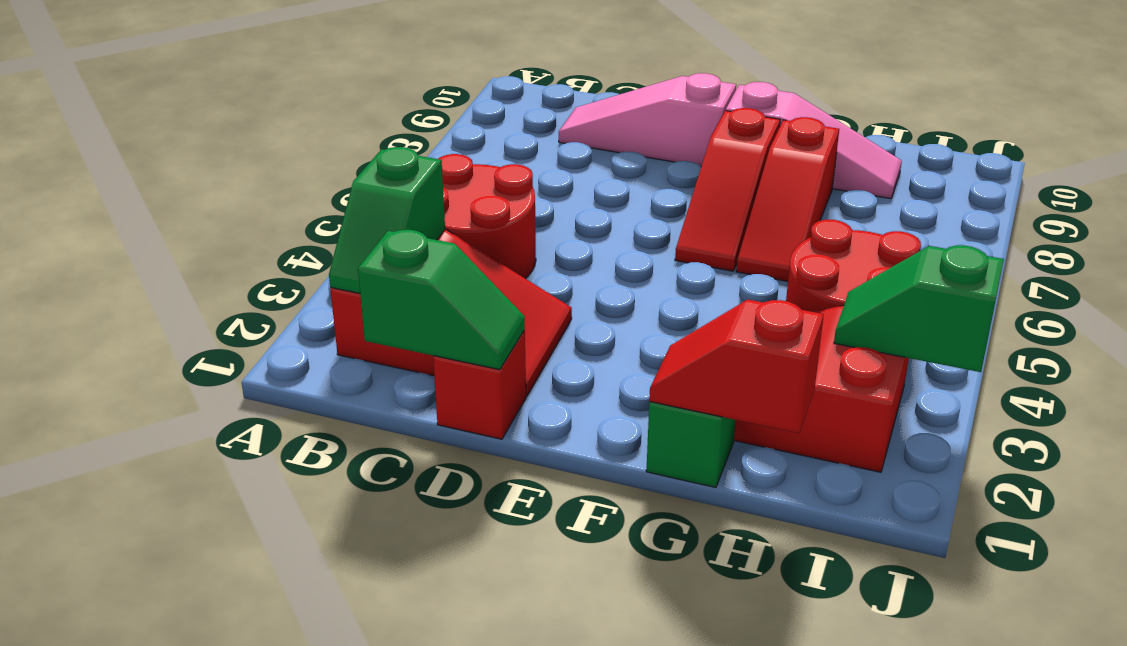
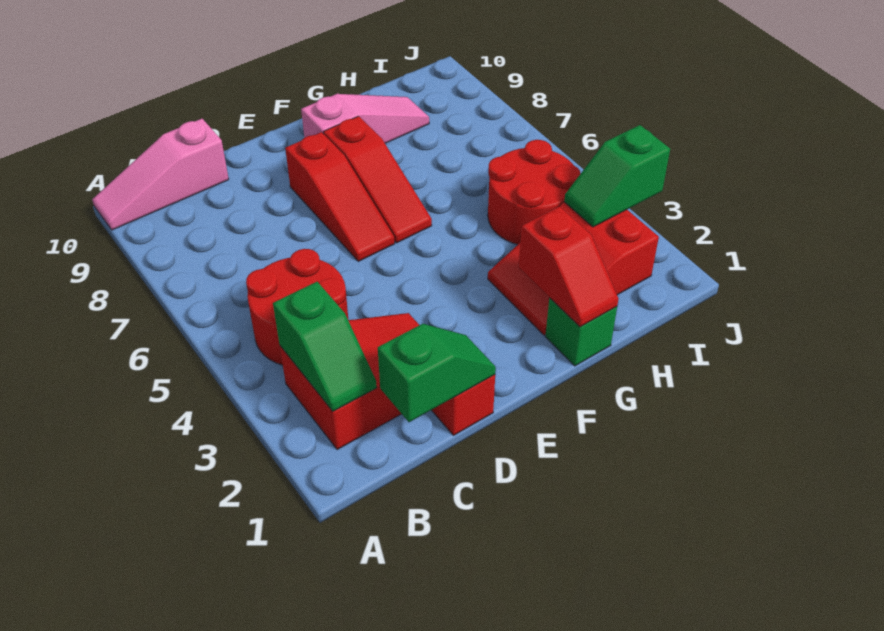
pink slope C9:E9 level 1 top E -> pink slope A10:C10 level 1 top C
red slope G1:H1 level 2 top H -> red slope G1:G2 level 2 top 2
red slope G6:G8 level 1 top 8 -> red slope E6:E8 level 1 top 8

